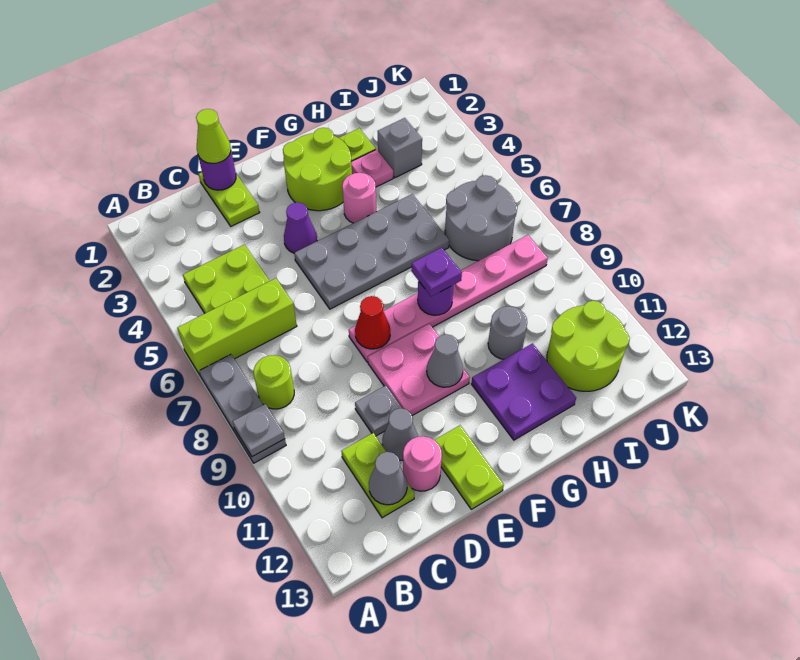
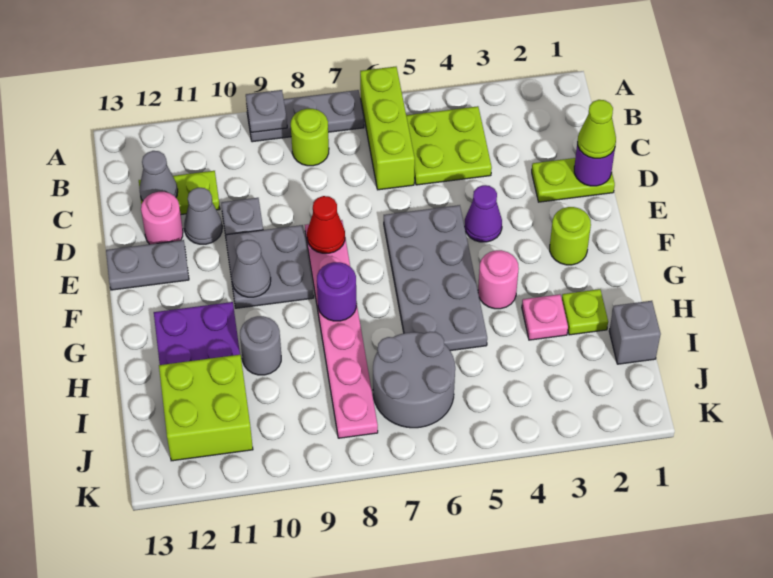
pink plate E9:F10 level 1 -> grey plate E9:F10 level 1
lime plate E12:E13 level 1 -> grey plate E12:E13 level 1
lime round brick F2:G3 level 1 -> lime round brick F2 level 1
purple plate G8 level 3 -> none
grey brick I3 level 1 -> grey brick I1 level 1
lime round brick I11:J12 level 1 -> lime brick I11:J12 level 1

